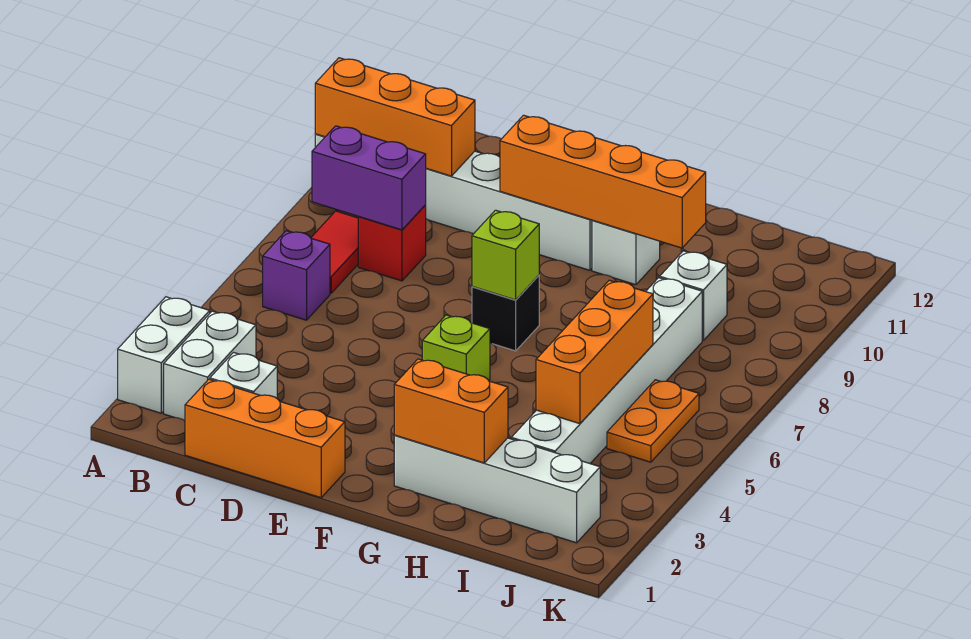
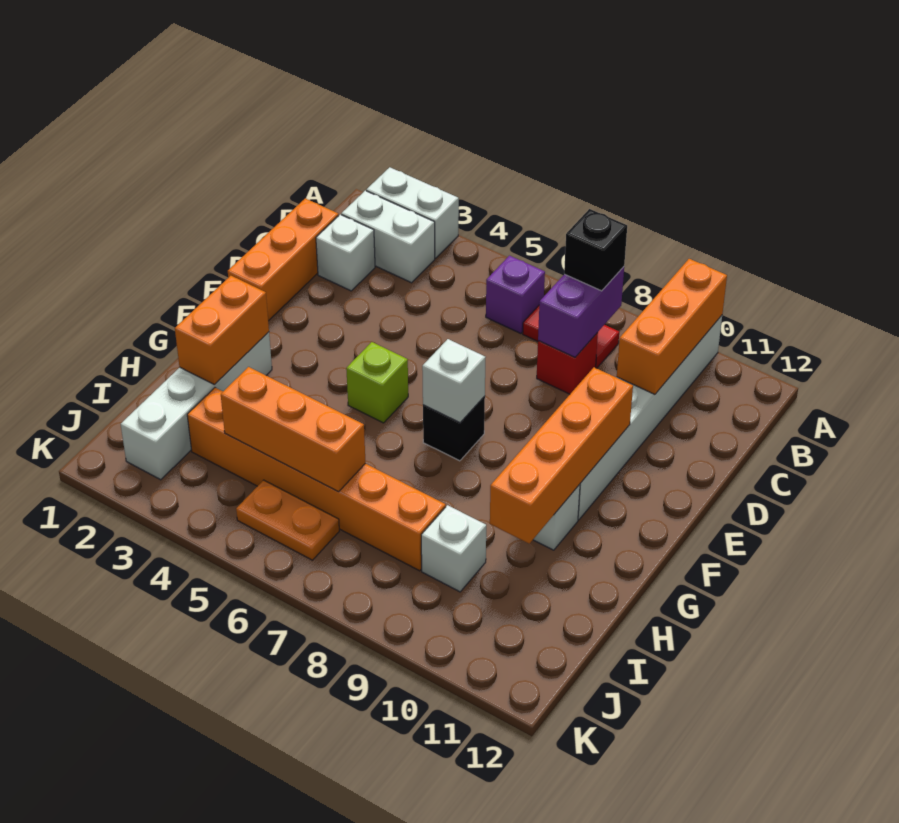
none -> black brick B8 level 3
lime brick F7 level 2 -> white brick F7 level 2
white brick I3:I8 level 1 -> orange brick I3:I8 level 1

